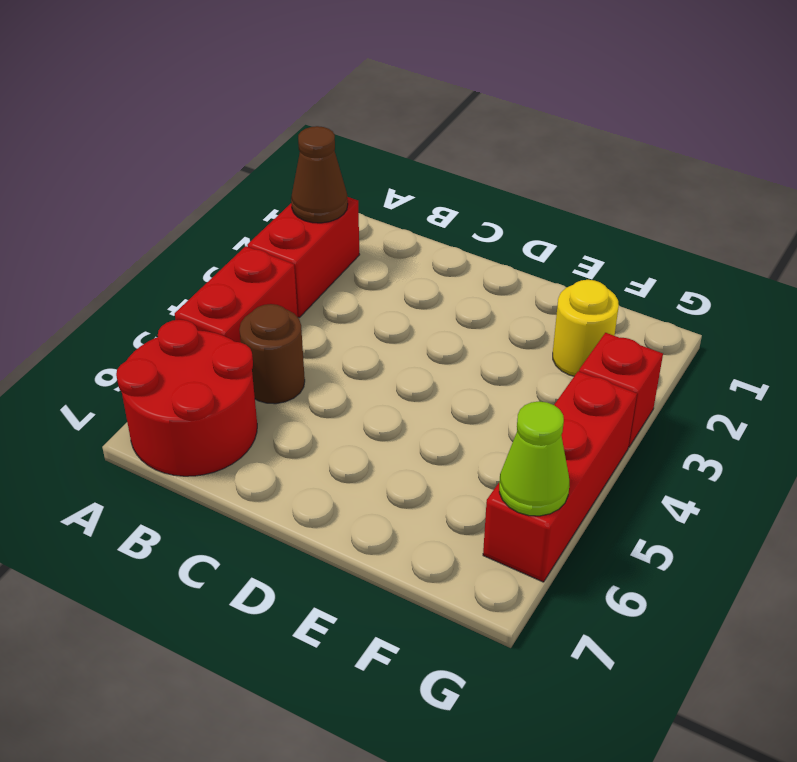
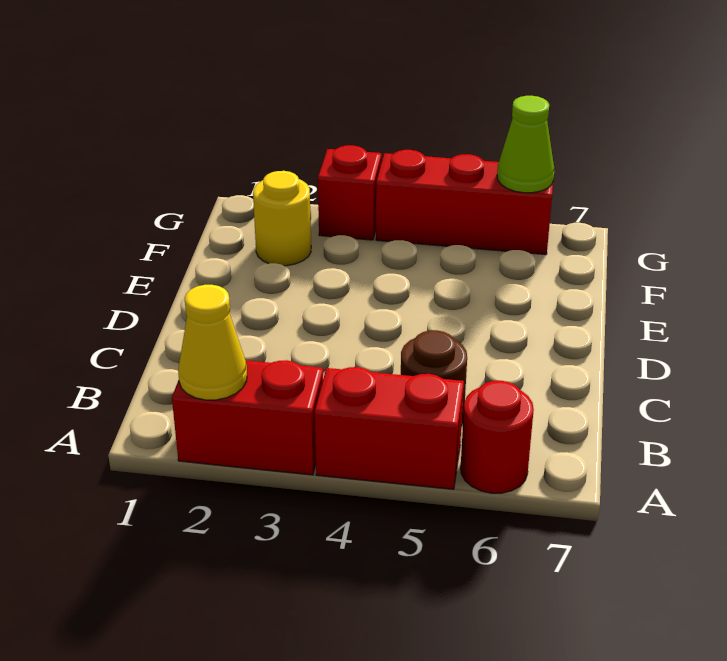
brown cone A2 level 2 -> yellow cone A2 level 2
red round brick A6:B7 level 1 -> red round brick A6 level 1

